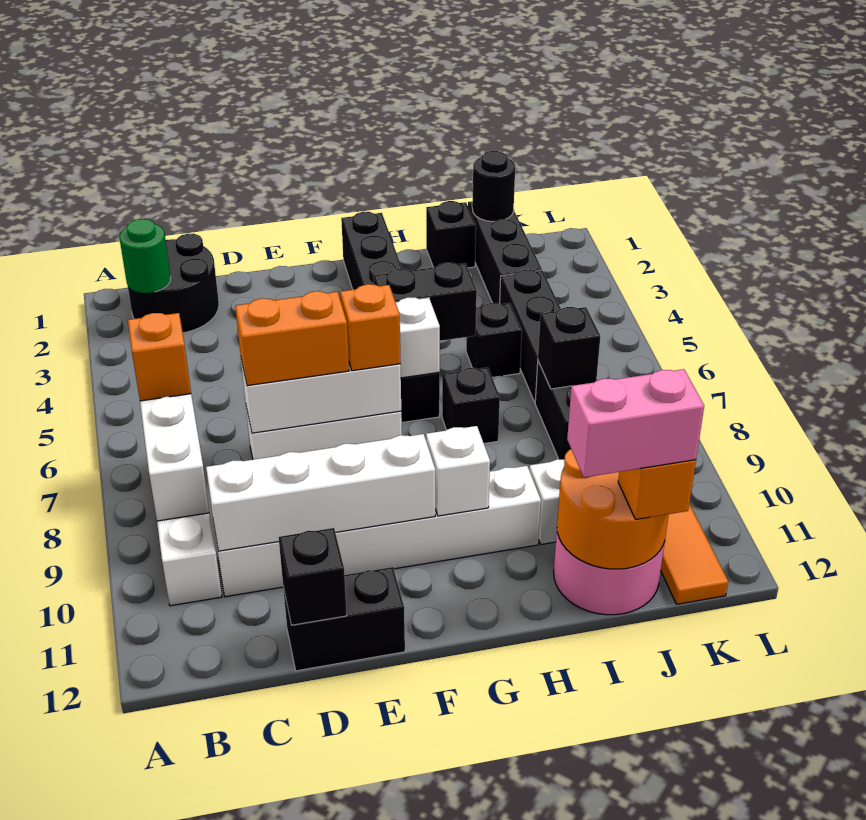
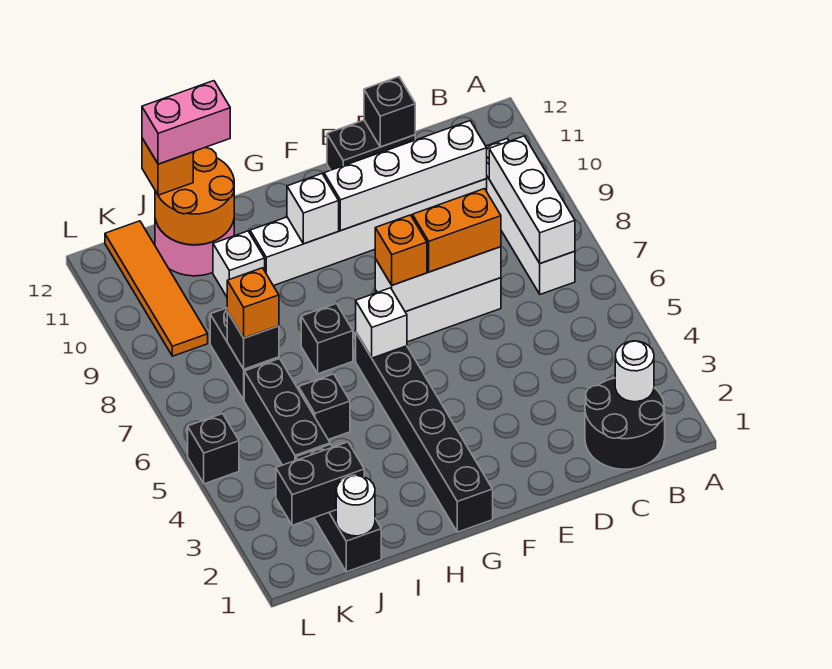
green round brick B2 level 2 -> white round brick B2 level 2
orange brick B7 level 3 -> orange brick J7 level 3
black brick G5:H5 level 2 -> black brick J2:K2 level 2
black brick I1 level 1 -> black brick L5 level 1
black round brick J1 level 2 -> white round brick J1 level 2

